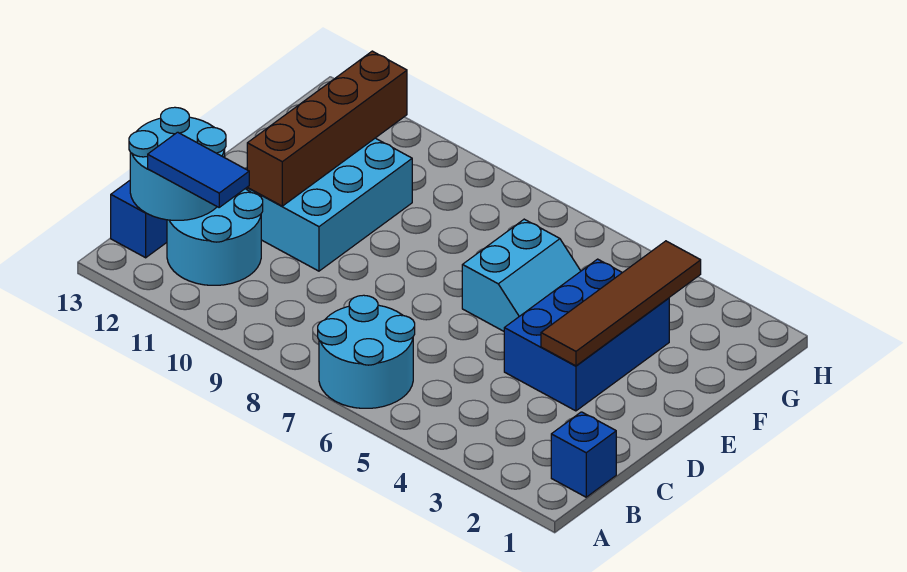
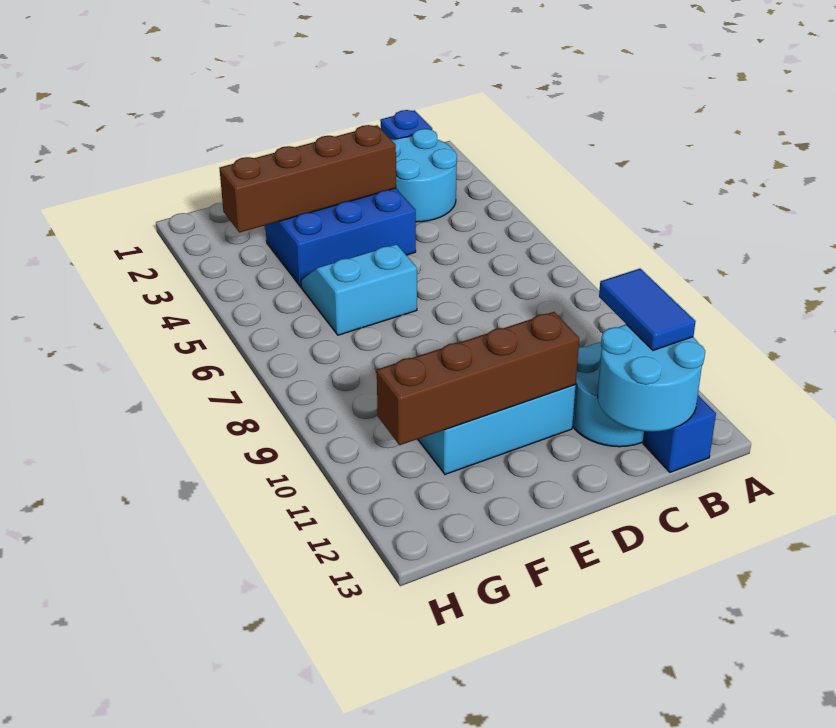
cyan round brick A6:B7 level 1 -> cyan round brick B2:C3 level 1
brown tile D3:G3 level 2 -> brown brick D3:G3 level 2

